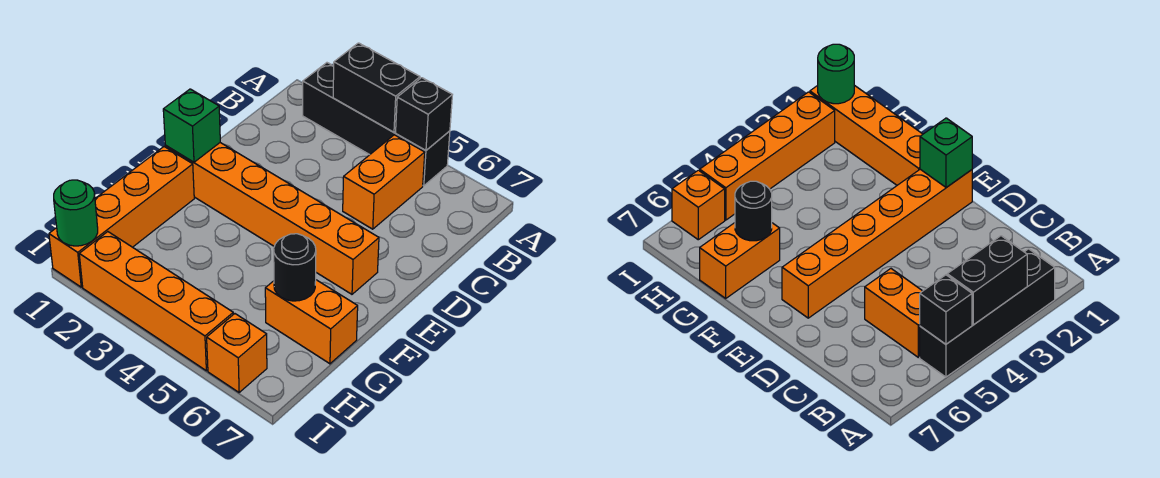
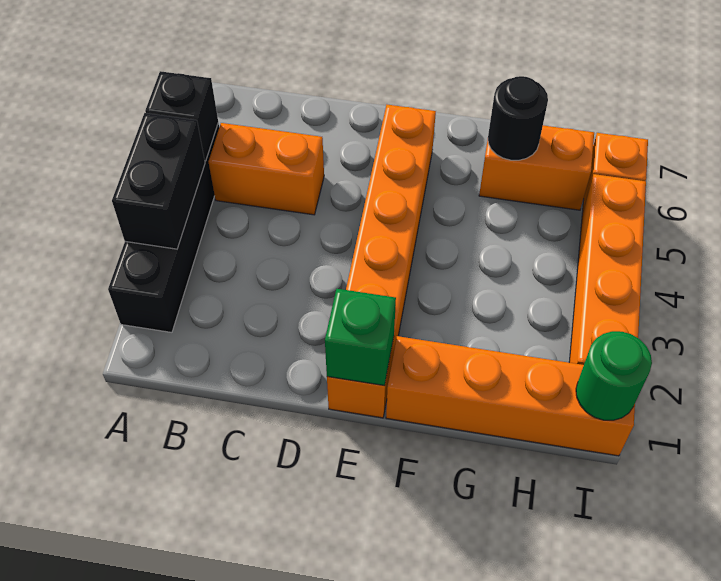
orange brick G6:G7 level 1 -> orange brick G6:H6 level 1

